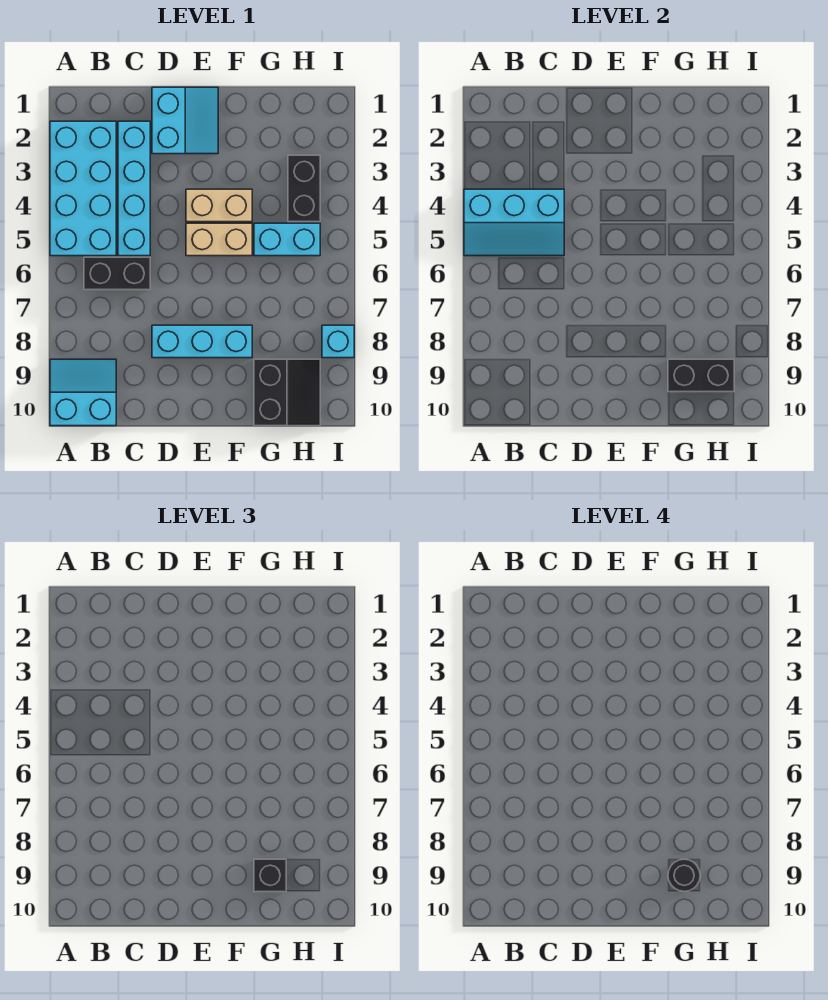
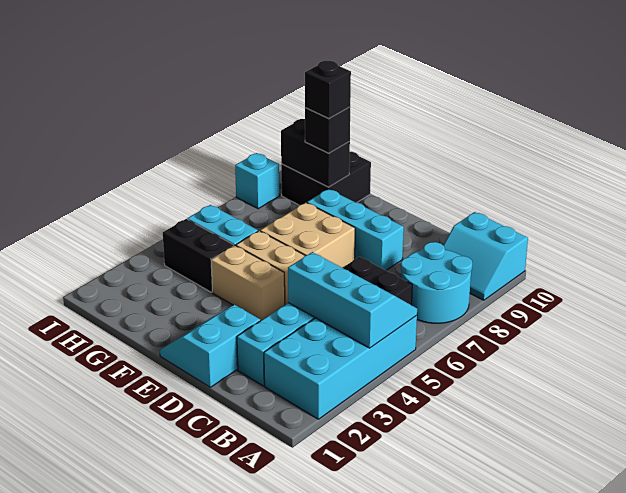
none -> cyan round brick A7:B8 level 1
none -> tan brick E6:F7 level 1
black slope G9:H10 level 1 top G -> black brick G9:H10 level 1
black round brick G9 level 4 -> black brick G9 level 4
black brick H3:H4 level 1 -> black brick G4:H4 level 1

